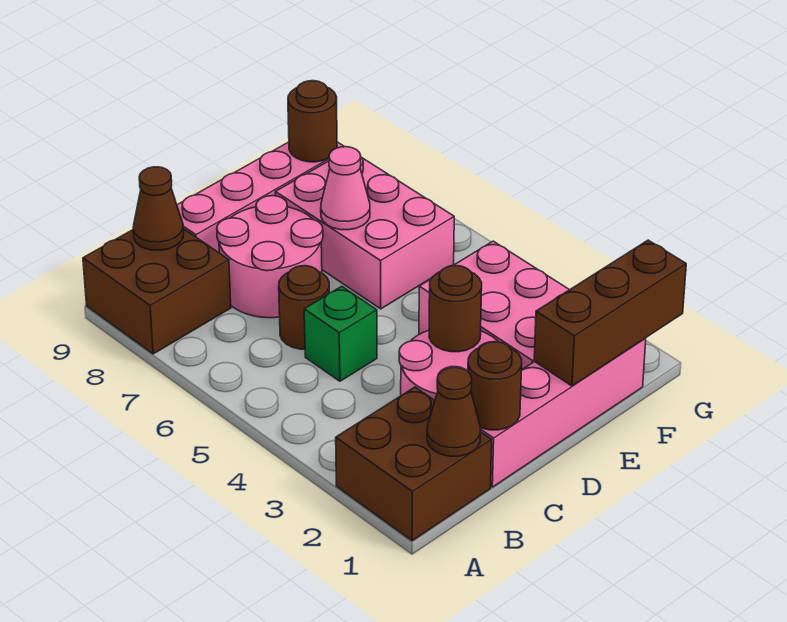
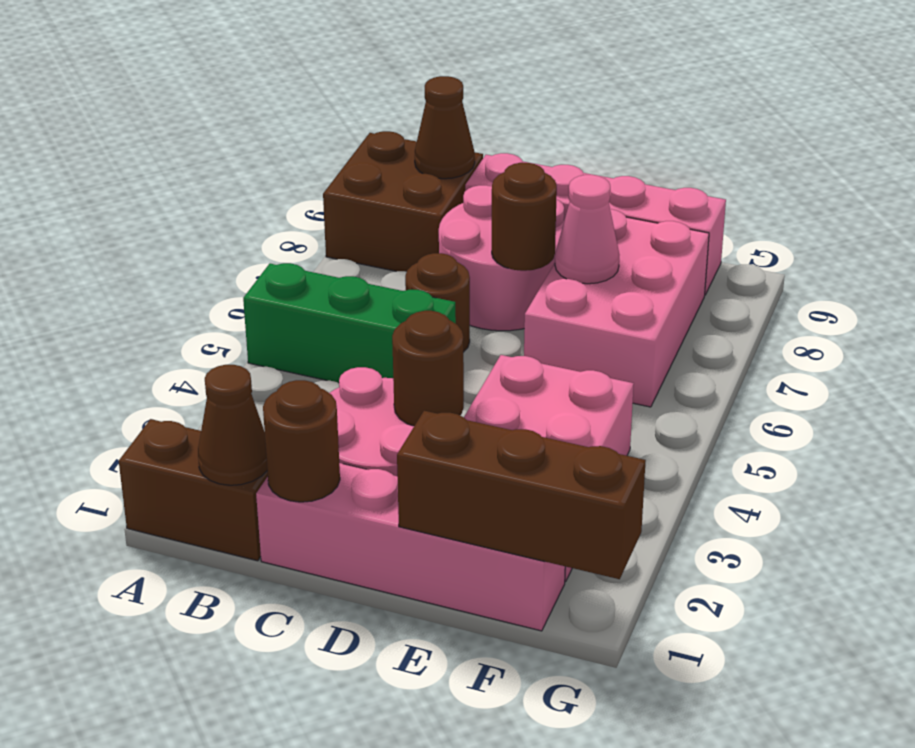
brown brick A1:B2 level 1 -> brown brick A1:B1 level 1
green brick C5 level 1 -> green brick A5:C5 level 1
brown round brick F9 level 2 -> brown round brick D7 level 2

